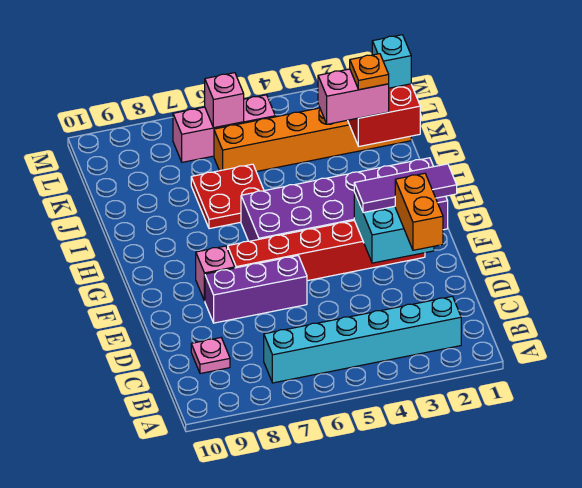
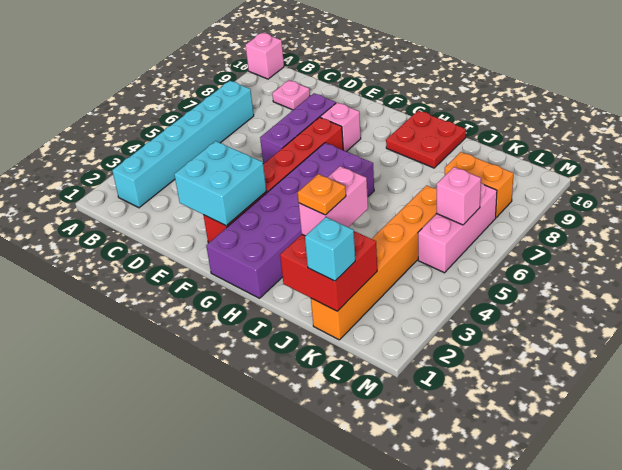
none -> pink brick A10 level 1
orange brick D2:E2 level 3 -> orange brick K8:L8 level 1
purple tile F1:F3 level 3 -> none
red plate I6:J7 level 1 -> red plate H9:I10 level 1

